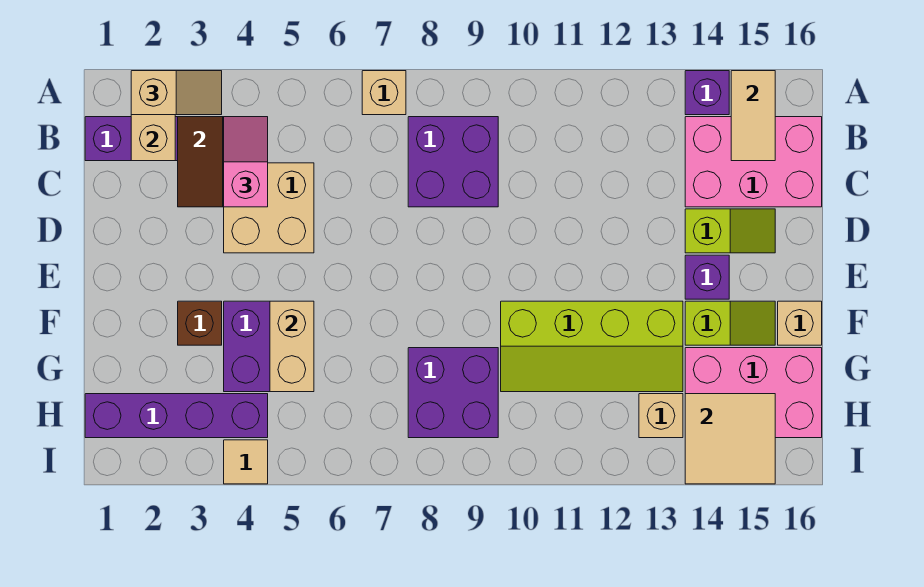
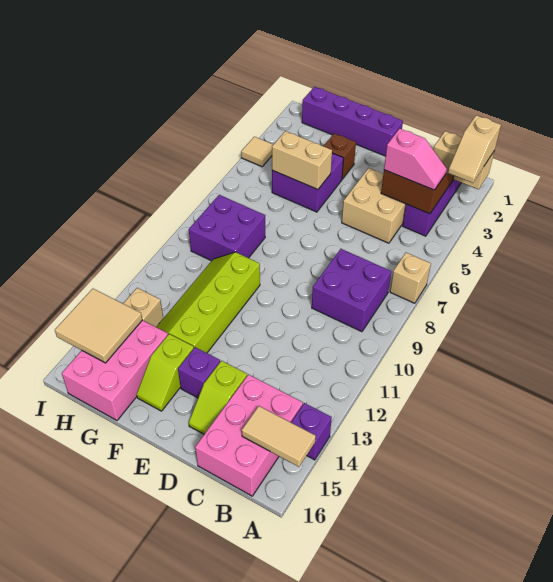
tan brick F16 level 1 -> none
purple brick H1:H4 level 1 -> purple brick E1:H1 level 1

